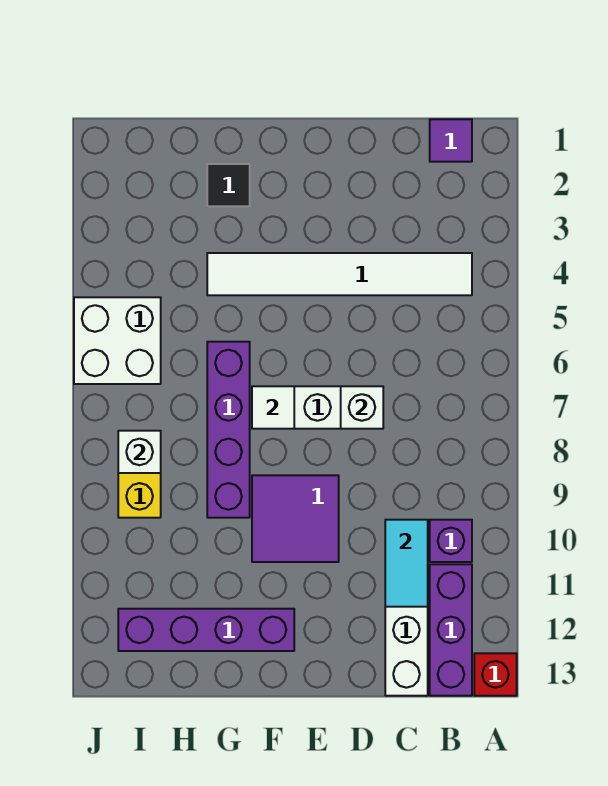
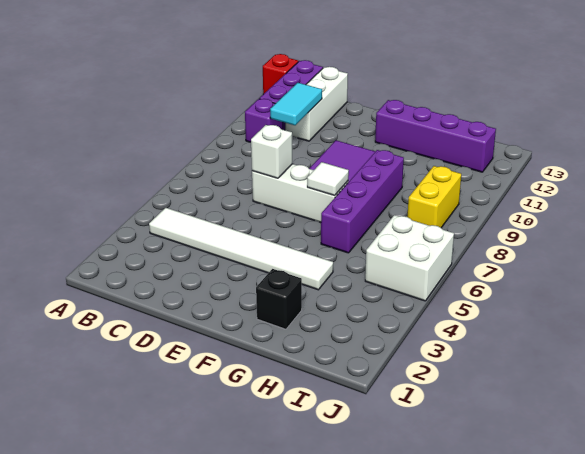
purple tile B1 level 1 -> none
black tile G2 level 1 -> black brick G2 level 1
white brick I8 level 2 -> none

